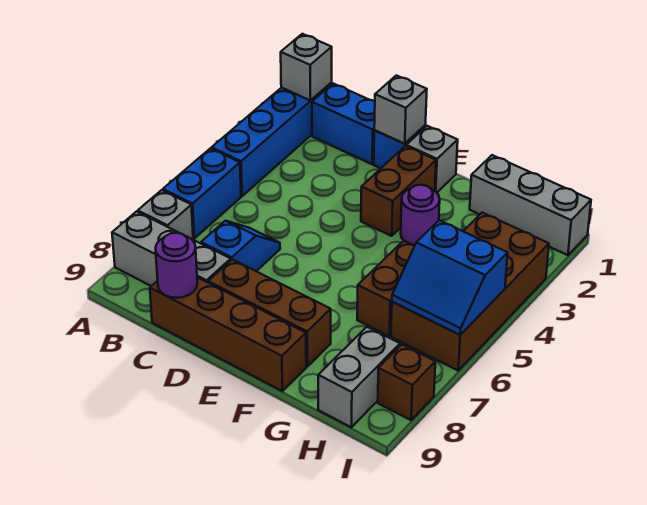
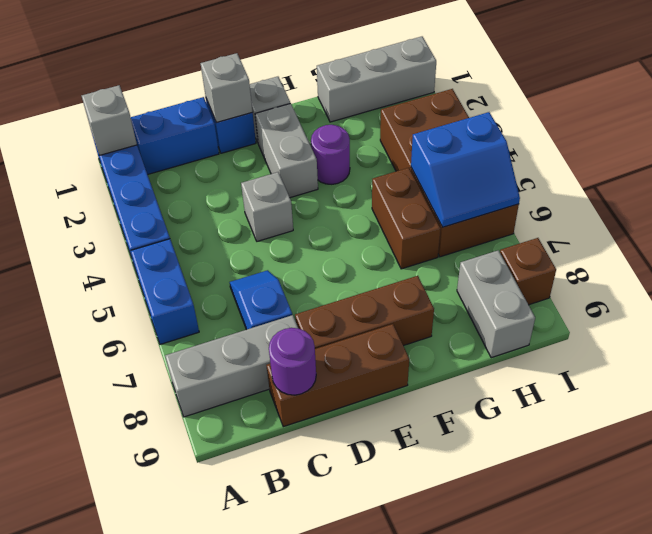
grey brick A7 level 1 -> grey brick D4 level 1
brown brick C9:F9 level 1 -> brown brick C9:E9 level 1
brown brick E2:E3 level 1 -> grey brick E2:E3 level 1

